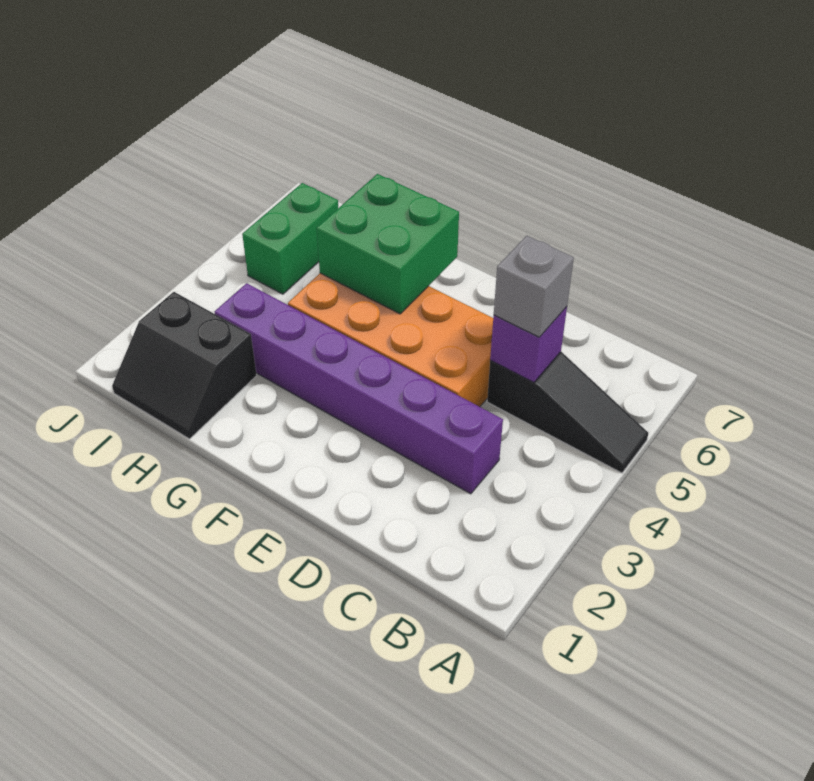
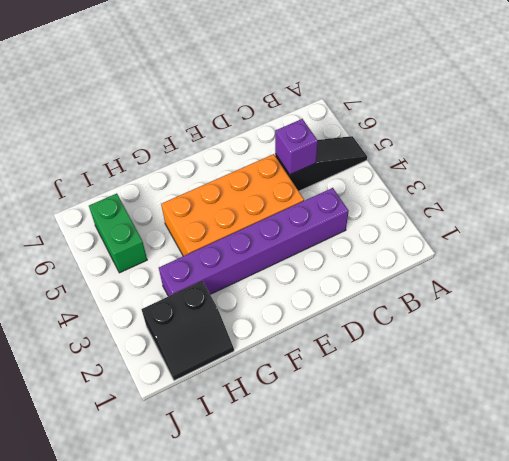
grey brick C5 level 3 -> none
green brick F5:G6 level 2 -> none

